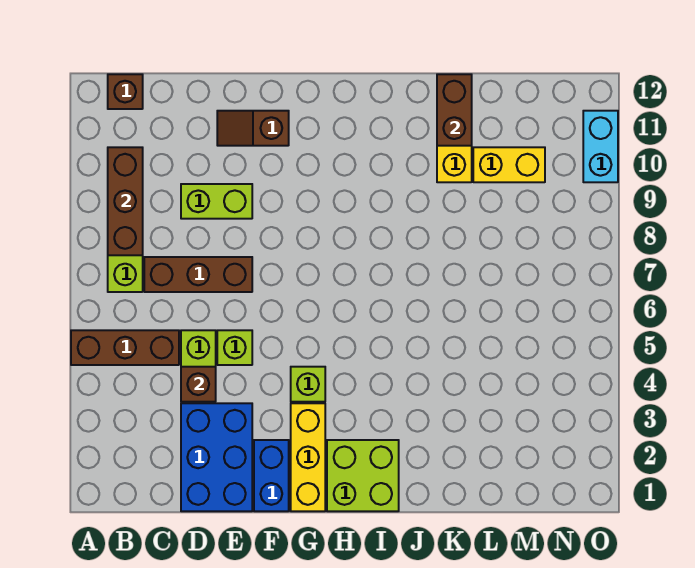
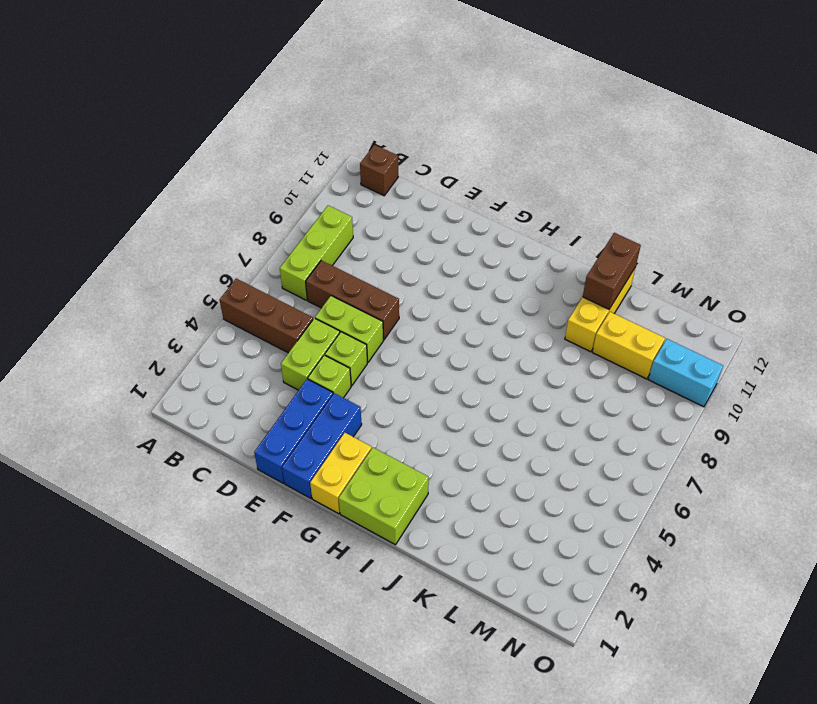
brown brick B8:B10 level 2 -> none
blue brick D1:E3 level 1 -> blue brick E1:E3 level 1
brown brick D4 level 2 -> none
lime brick D9:E9 level 1 -> lime brick D6:E6 level 1
brown slope E11:F11 level 1 top F -> none
blue brick F1:F2 level 1 -> blue brick F1:F3 level 1
yellow brick G1:G3 level 1 -> yellow brick G1:G2 level 1
lime brick G4 level 1 -> lime brick E4 level 1
cyan brick O10:O11 level 1 -> cyan brick N10:O10 level 1

